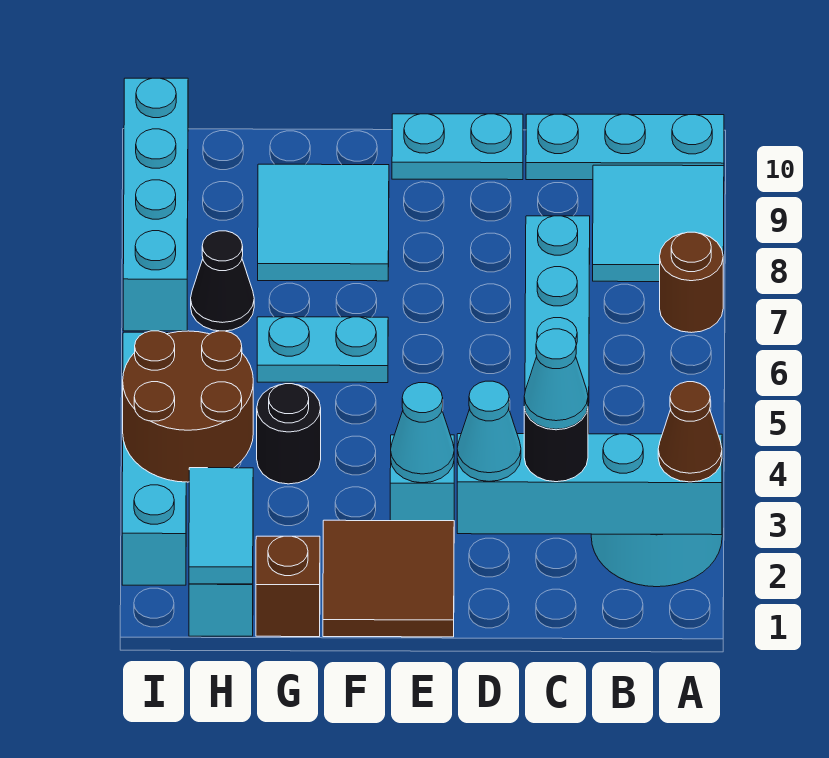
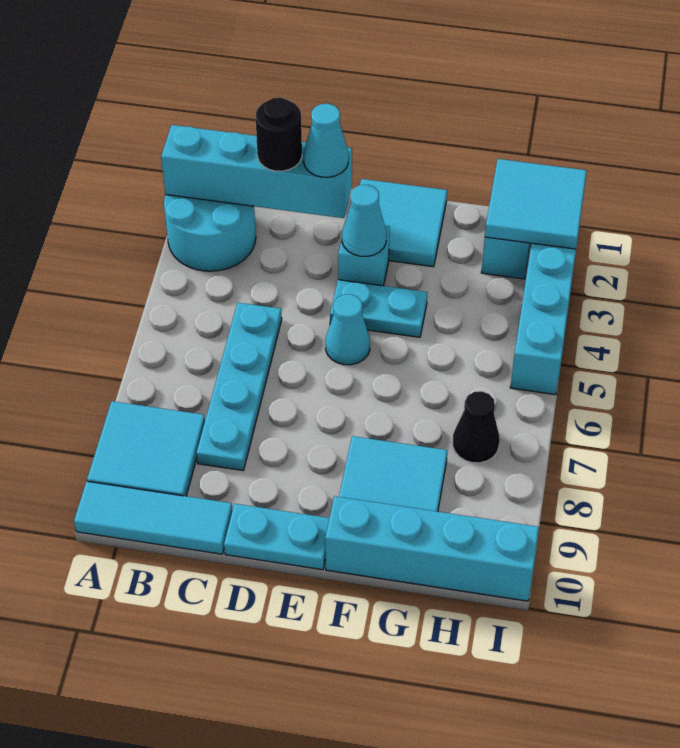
brown cone A2 level 3 -> none
brown round brick A7 level 1 -> none
cyan plate A10:C10 level 1 -> cyan tile A10:C10 level 1
cyan cone C2 level 4 -> cyan cone E5 level 1
brown tile E1:F2 level 1 -> cyan tile E1:F2 level 1
cyan plate F6:G6 level 1 -> cyan plate E4:F4 level 1
brown brick G1 level 1 -> none
black round brick G4 level 1 -> none
cyan tile H1:H2 level 2 -> cyan tile H1:I2 level 2
brown round brick H3:I4 level 2 -> none
cyan brick I7:I10 level 1 -> cyan brick F10:I10 level 1

